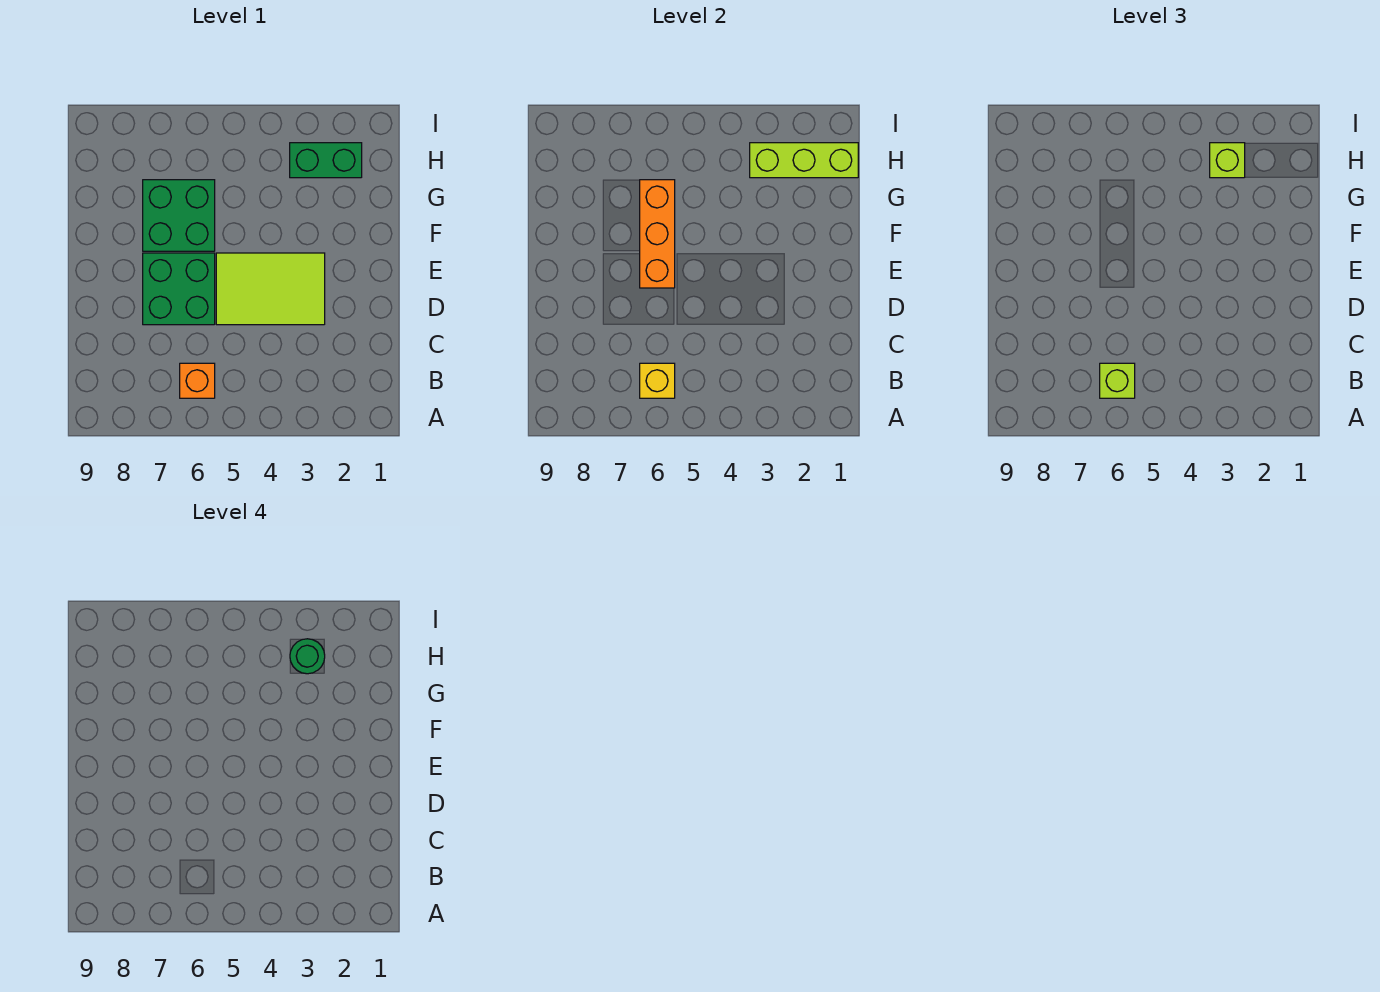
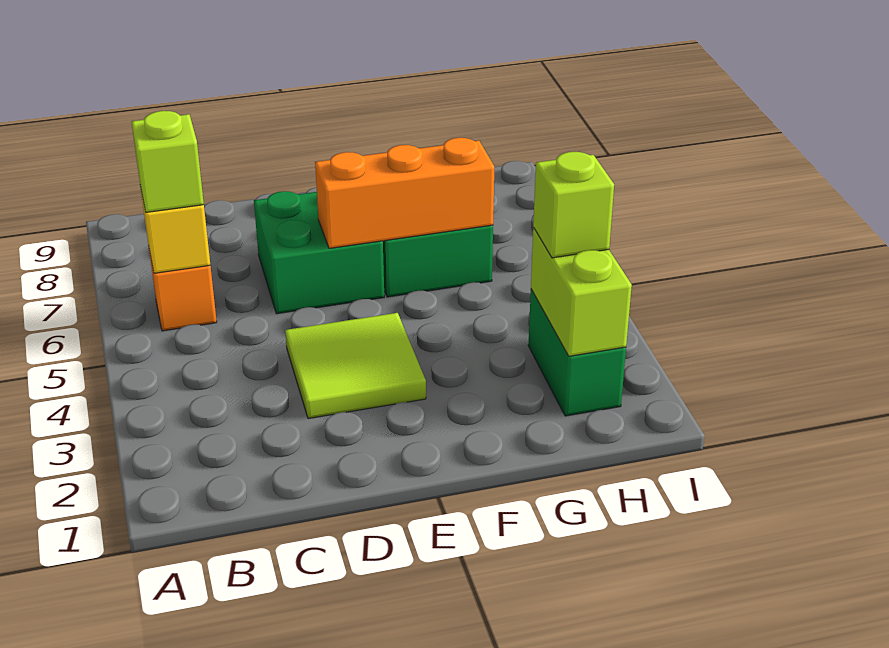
lime tile D3:E5 level 1 -> lime tile D3:E4 level 1
lime brick H1:H3 level 2 -> lime brick H2:H3 level 2
green round brick H3 level 4 -> none

